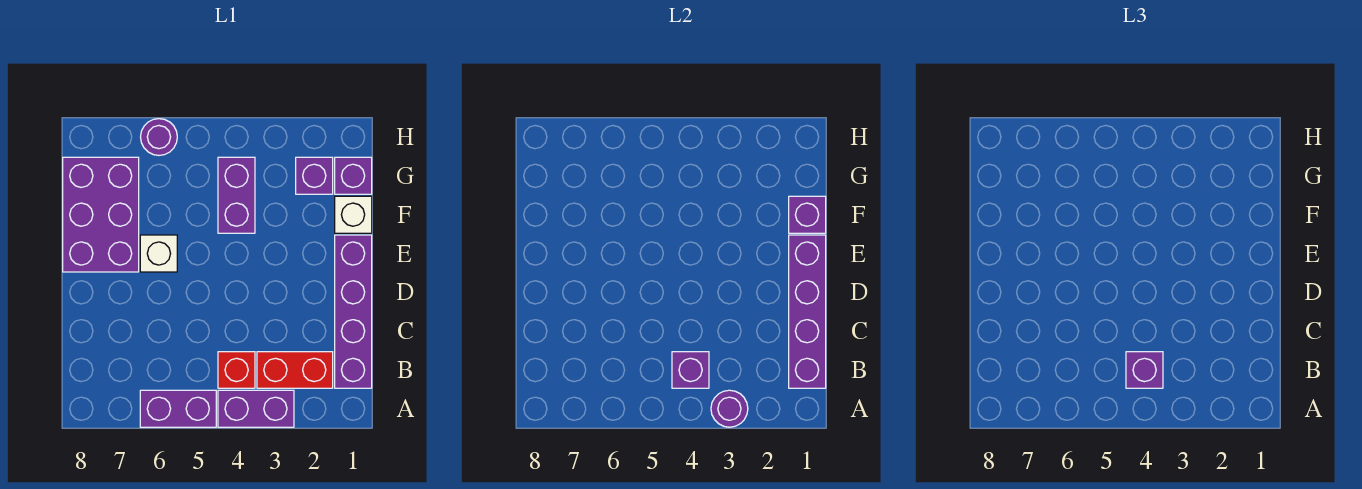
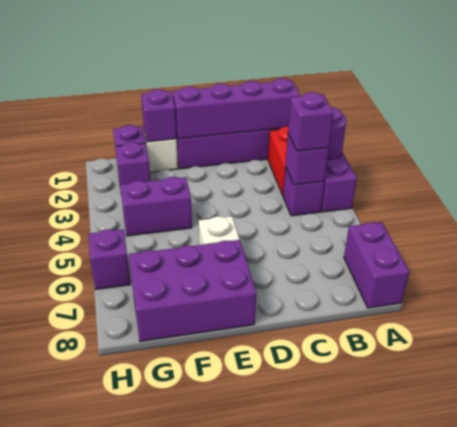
purple brick A5:A6 level 1 -> purple brick A7:A8 level 1
red brick B4 level 1 -> purple brick B4 level 1
purple round brick H6 level 1 -> purple brick H6 level 1

